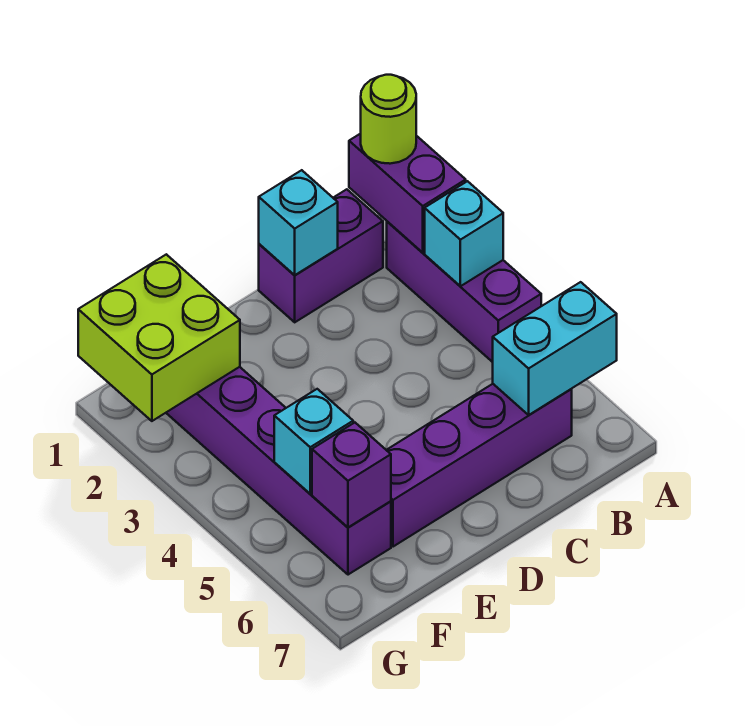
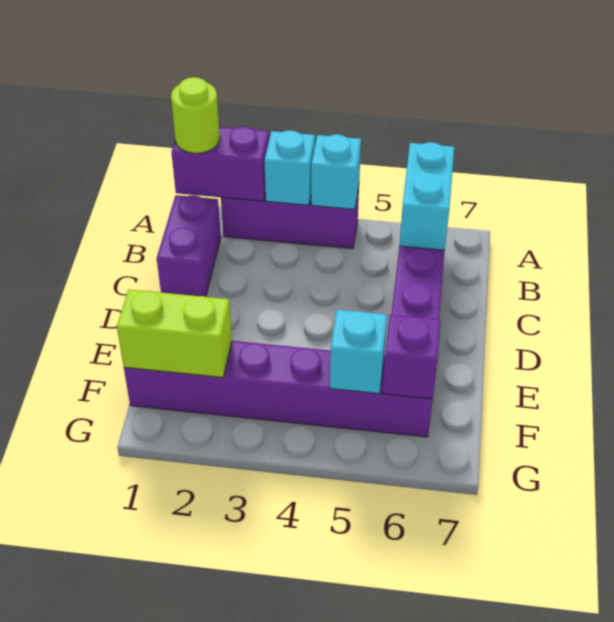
cyan brick C1 level 2 -> cyan brick A4 level 2
lime brick F1:G2 level 2 -> lime brick F1:F2 level 2

